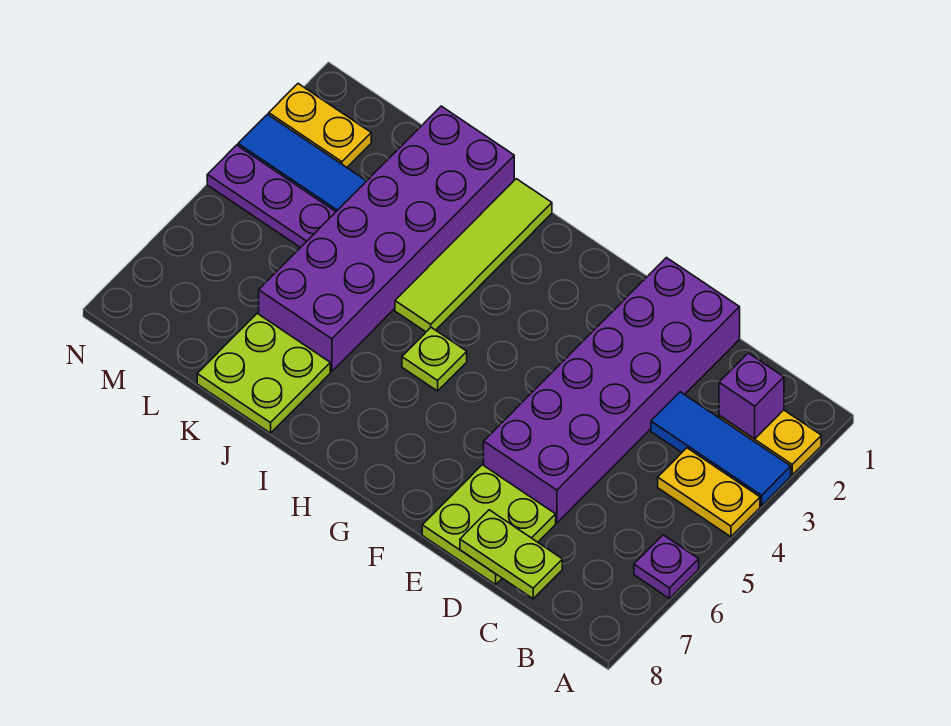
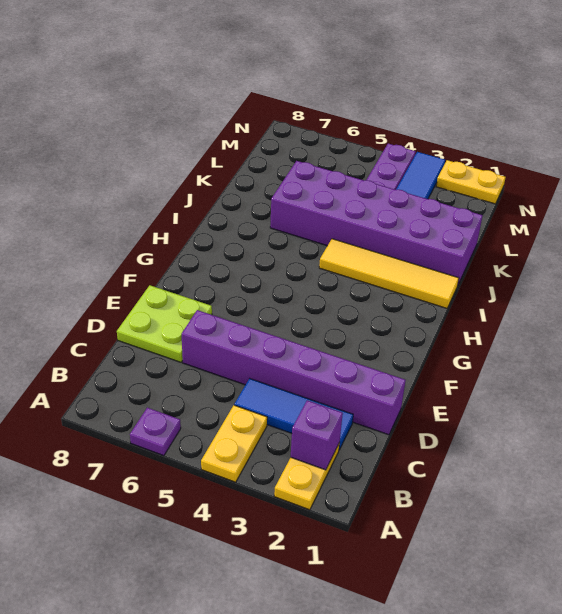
blue tile A3:C3 level 1 -> blue tile C2:C4 level 1
lime plate C8:D8 level 2 -> none
purple brick D1:E6 level 1 -> purple brick D1:D6 level 1
lime plate H5 level 1 -> none
lime tile I1:I4 level 1 -> yellow tile I1:I4 level 1
lime plate J7:K8 level 1 -> none
yellow plate M2:N2 level 1 -> yellow plate N1:N2 level 1

